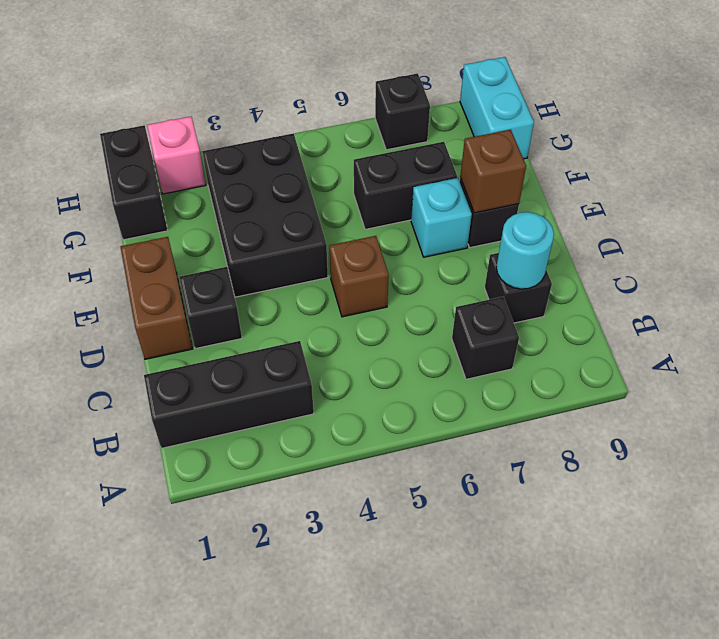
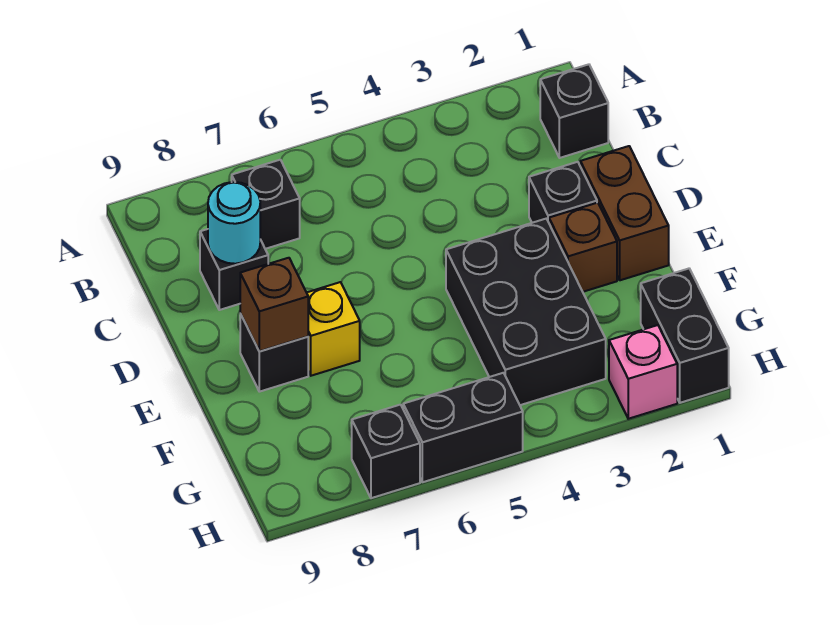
black brick B1:B3 level 1 -> black brick B1 level 1
brown brick D5 level 1 -> brown brick E2 level 1
cyan brick E7 level 1 -> yellow brick E7 level 1
black brick F6:F7 level 1 -> black brick H5:H6 level 1
cyan brick G9:H9 level 1 -> none

